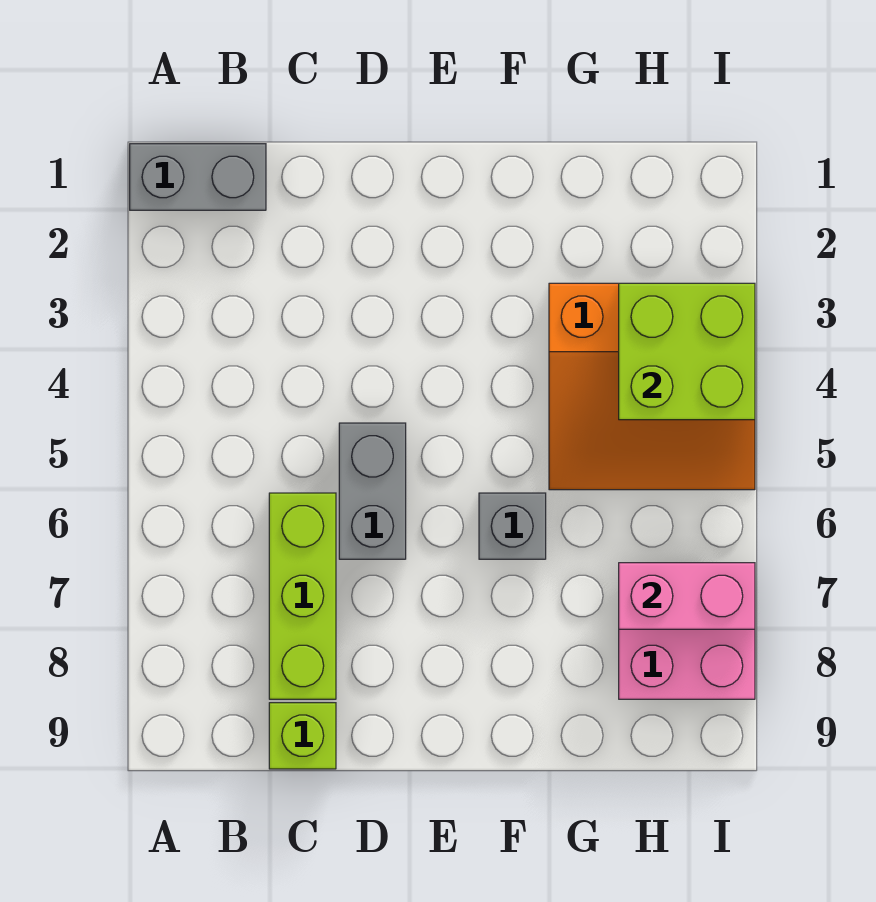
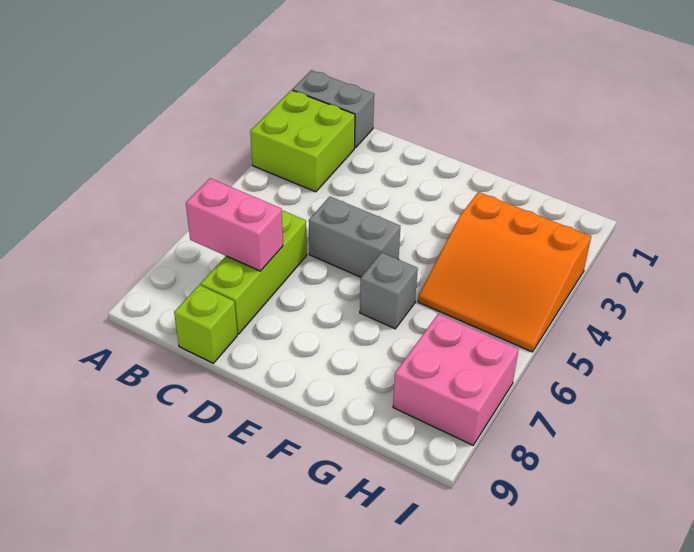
grey brick D5:D6 level 1 -> grey brick D5:E5 level 1
lime brick H3:I4 level 2 -> lime brick A2:B3 level 1
pink brick H7:I7 level 2 -> pink brick B7:C7 level 2

